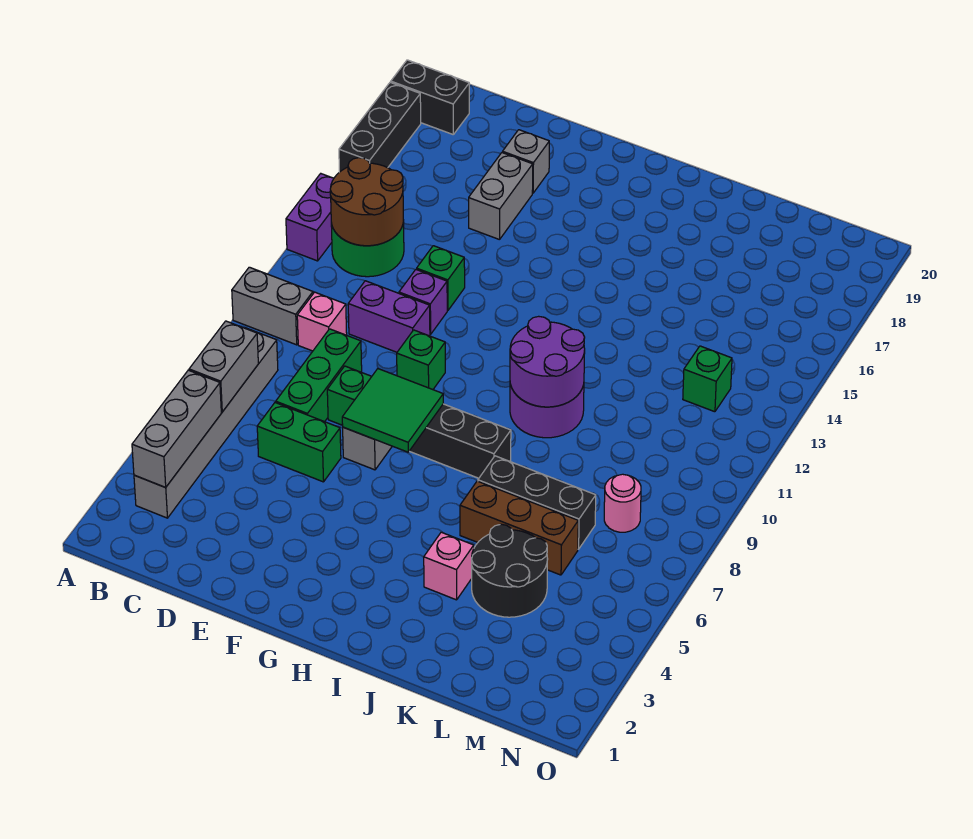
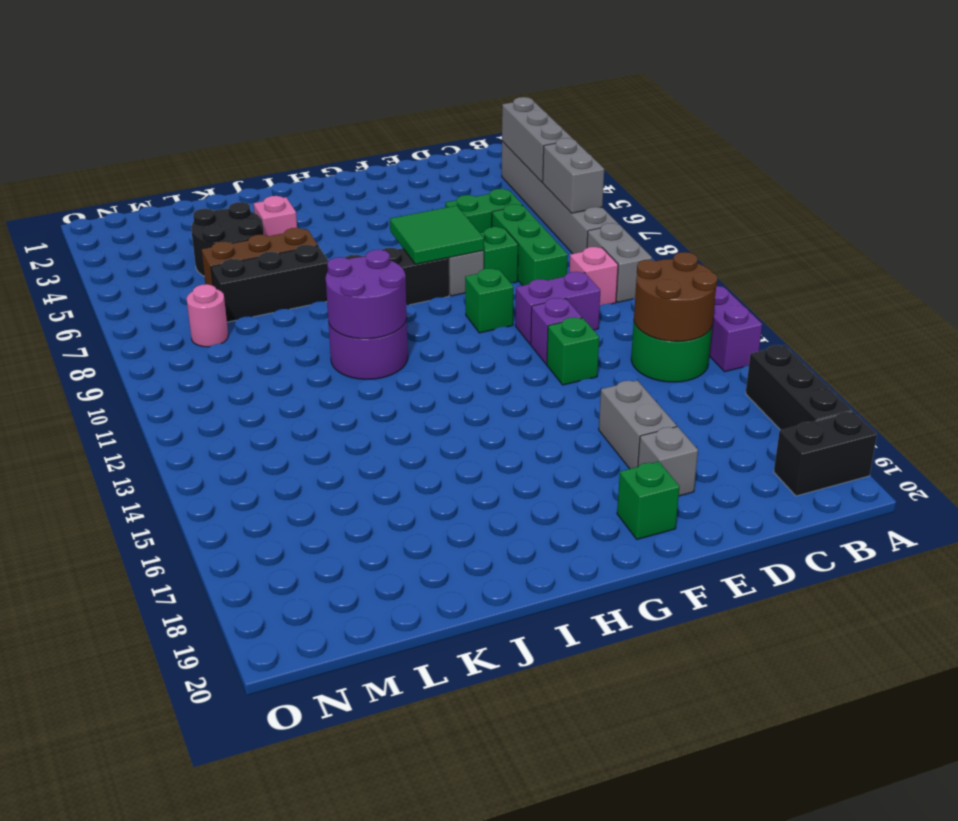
grey brick A10:B10 level 1 -> grey brick B9:B10 level 1
green brick M13 level 1 -> green brick F19 level 1

